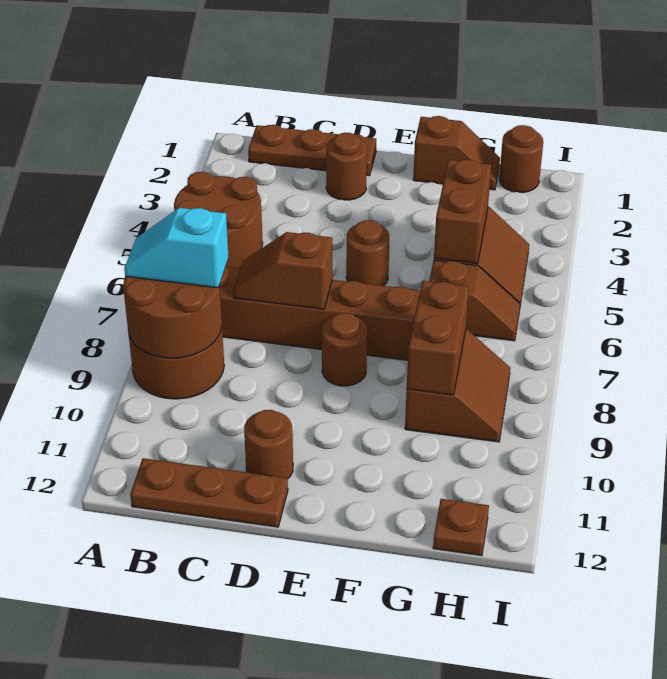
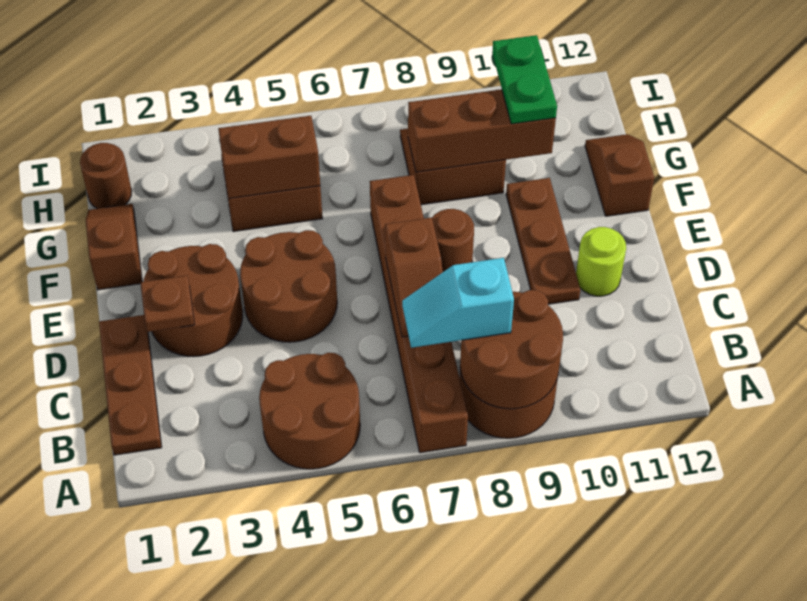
cyan slope A8:B8 level 3 top B -> cyan slope B7:B8 level 3 top 8
brown plate B12:D12 level 1 -> brown plate D10:F10 level 1
brown round brick D2 level 1 -> brown round brick D2:E3 level 1
brown round brick D11 level 1 -> lime round brick D11 level 1
brown round brick E5 level 1 -> brown round brick D4:E5 level 1
brown slope G6:H6 level 1 top G -> brown slope F12:G12 level 1 top F
brown brick G8:G9 level 2 -> brown brick G8:G10 level 2
none -> green plate G10:H10 level 3
brown plate H12 level 1 -> brown plate D2 level 2

